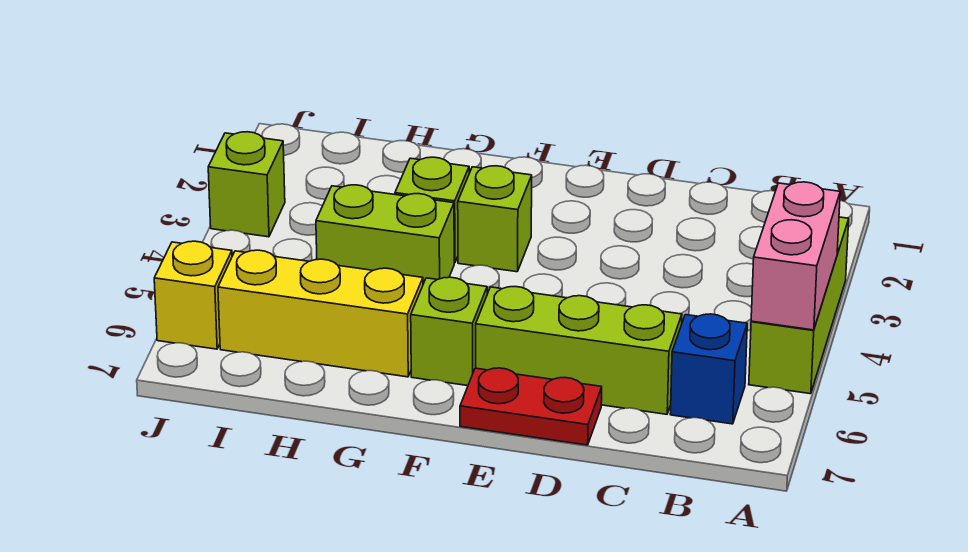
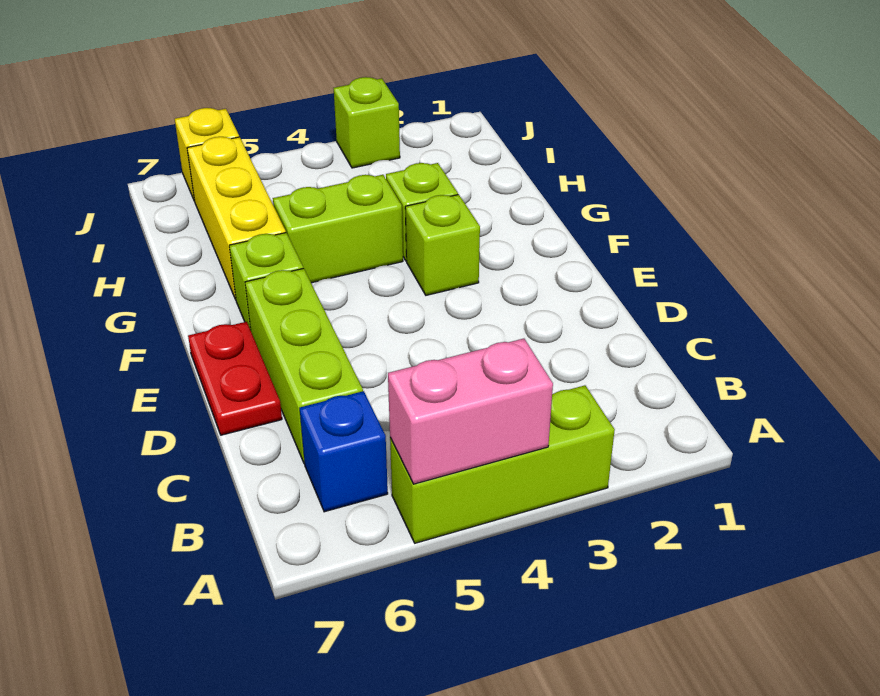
lime brick G4:H4 level 1 -> lime brick G4:G5 level 1

